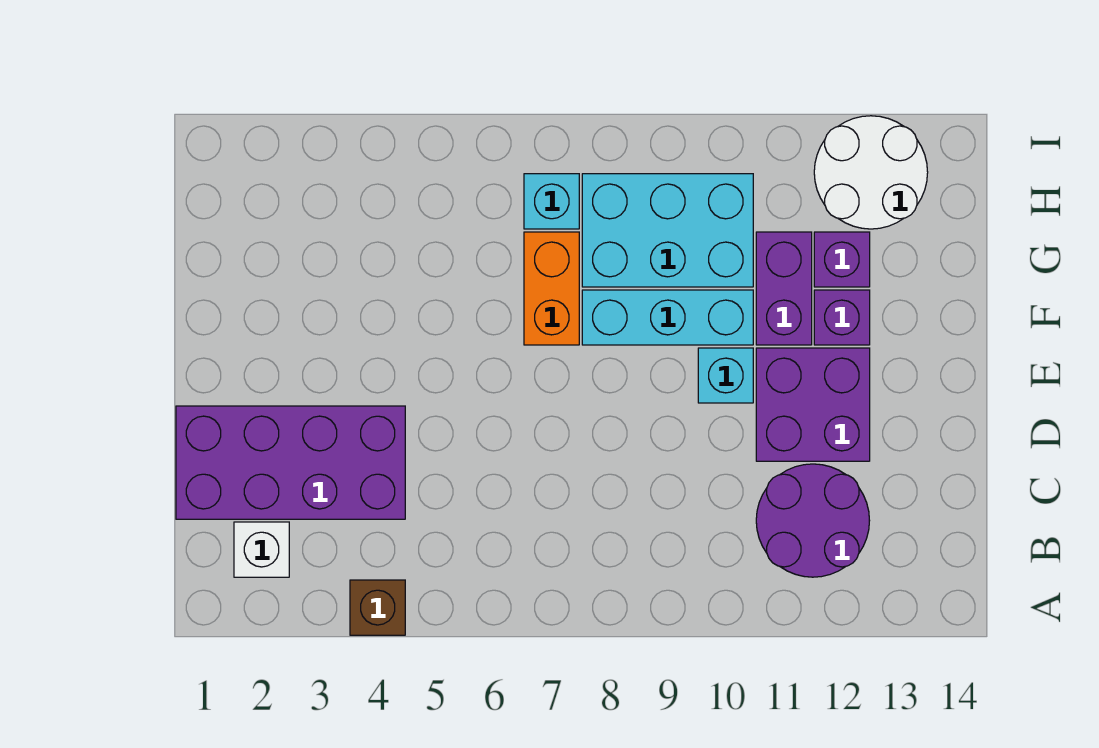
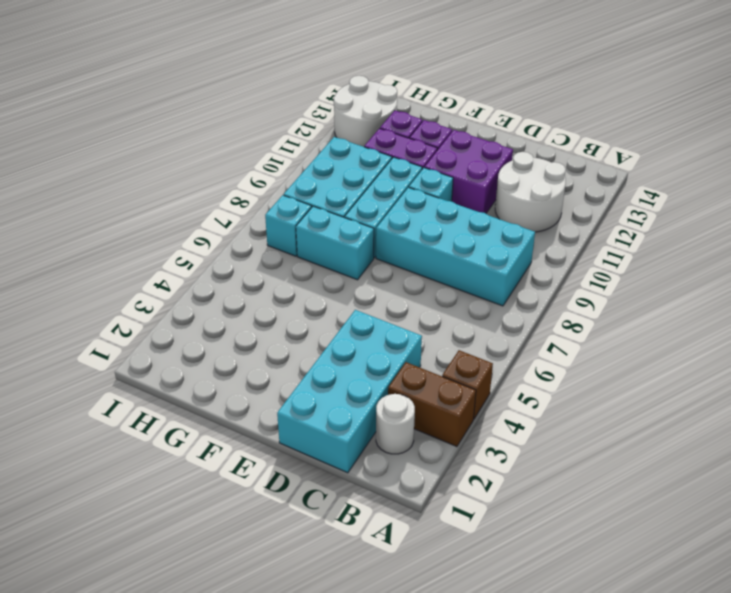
none -> brown brick A3:B3 level 1
white brick B2 level 1 -> white round brick B2 level 1
none -> cyan brick B8:E9 level 1
purple round brick B11:C12 level 1 -> white round brick B11:C12 level 1
purple brick C1:D4 level 1 -> cyan brick C1:D4 level 1
orange brick F7:G7 level 1 -> cyan brick F7:G7 level 1

